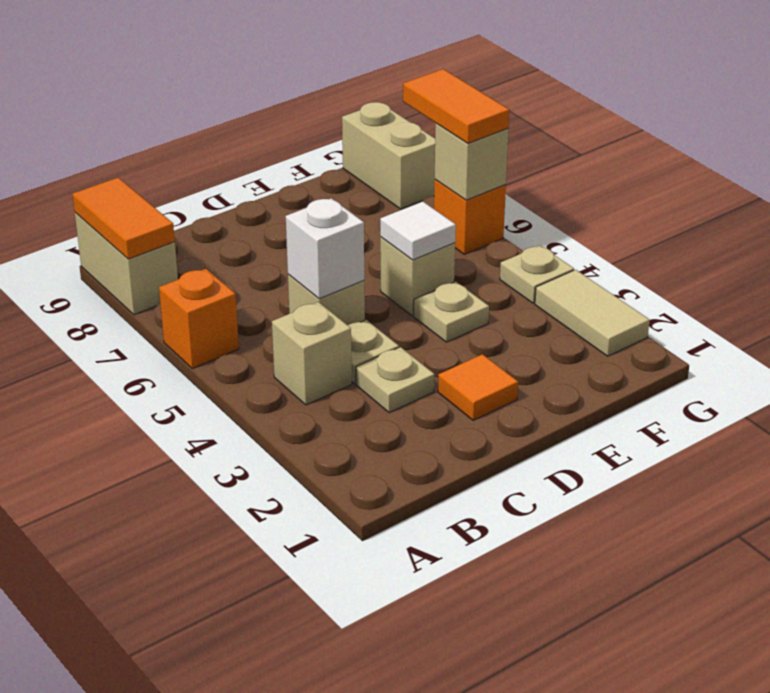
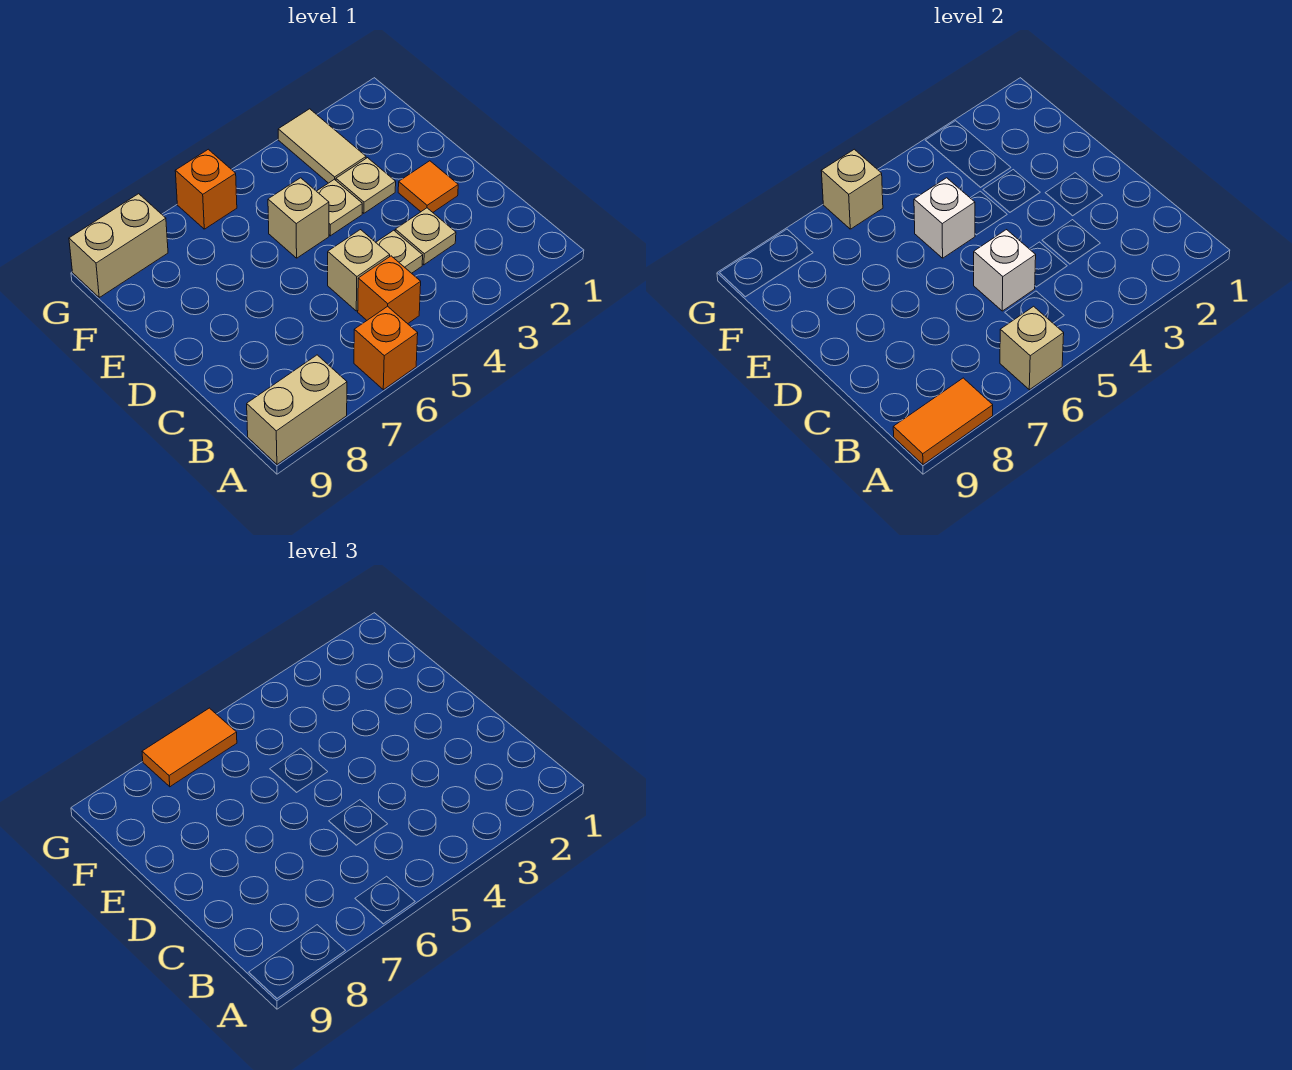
tan brick B4 level 1 -> tan brick A6 level 2
none -> orange brick B5 level 1
white tile E5 level 2 -> white brick E5 level 2
tan tile G2:G3 level 1 -> tan tile F3:G3 level 1
tan plate G4 level 1 -> tan plate E3 level 1

